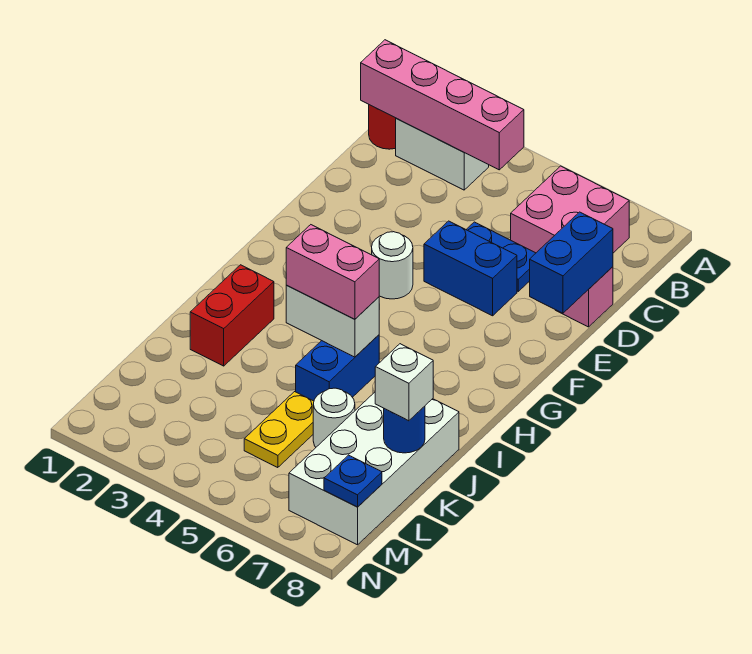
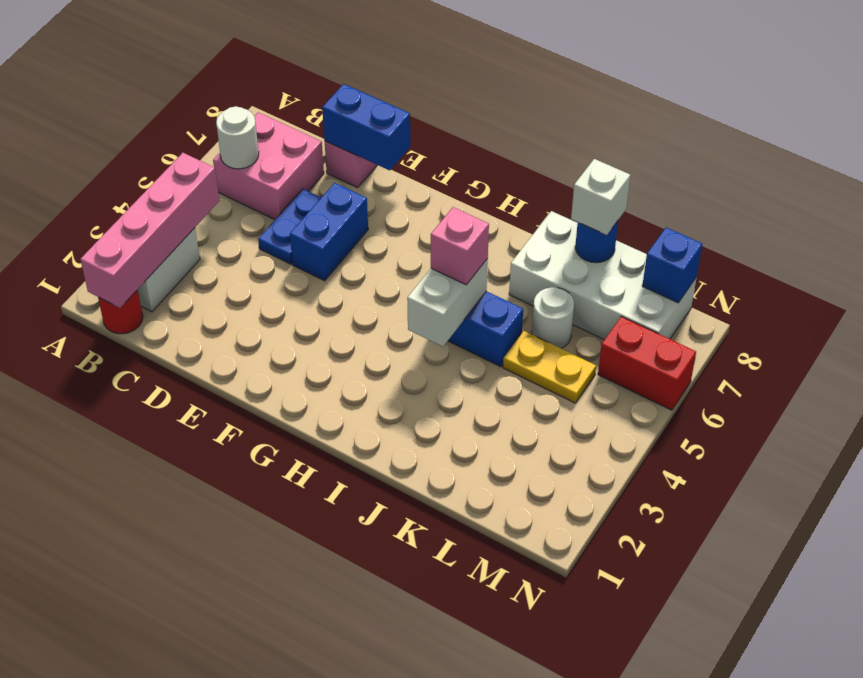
white round brick F4 level 1 -> white round brick B6 level 2
red brick I2:J2 level 1 -> red brick M6:N6 level 1
pink brick I4:I5 level 3 -> pink brick I5 level 3
blue plate M8 level 2 -> blue brick M8 level 2

